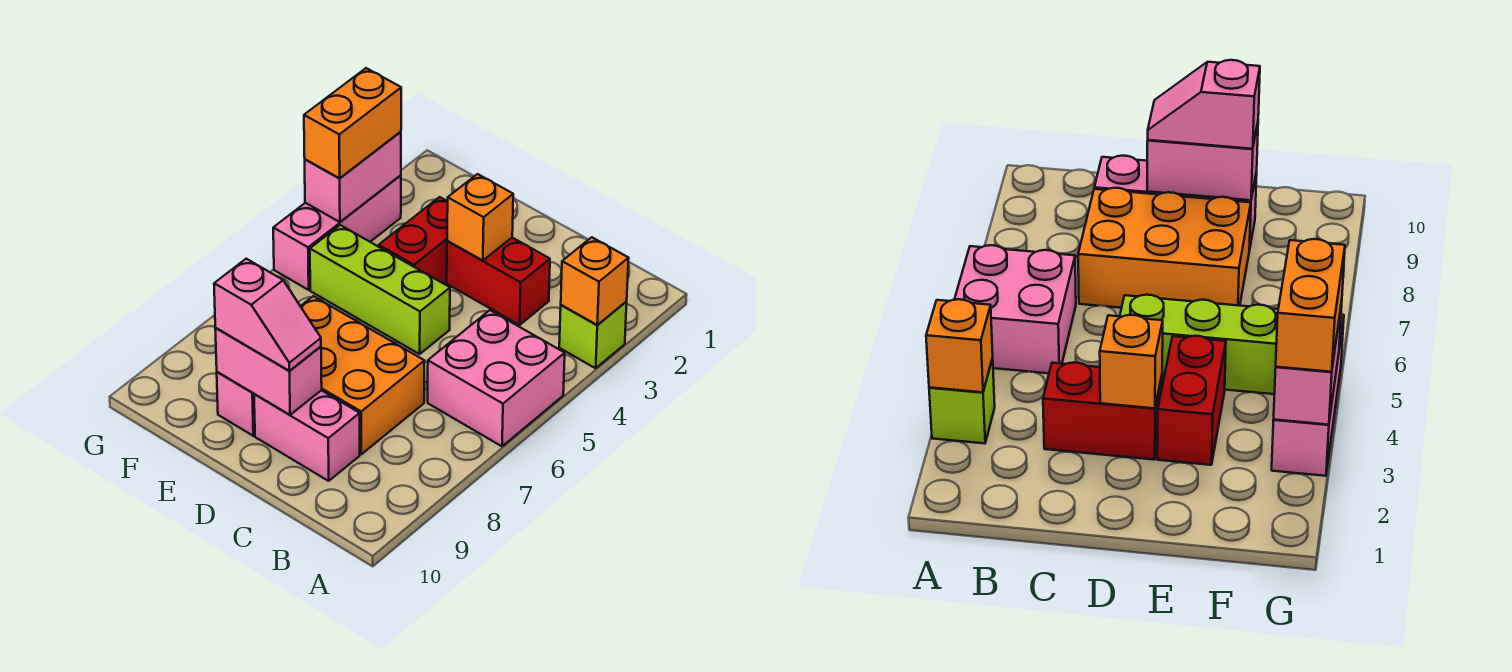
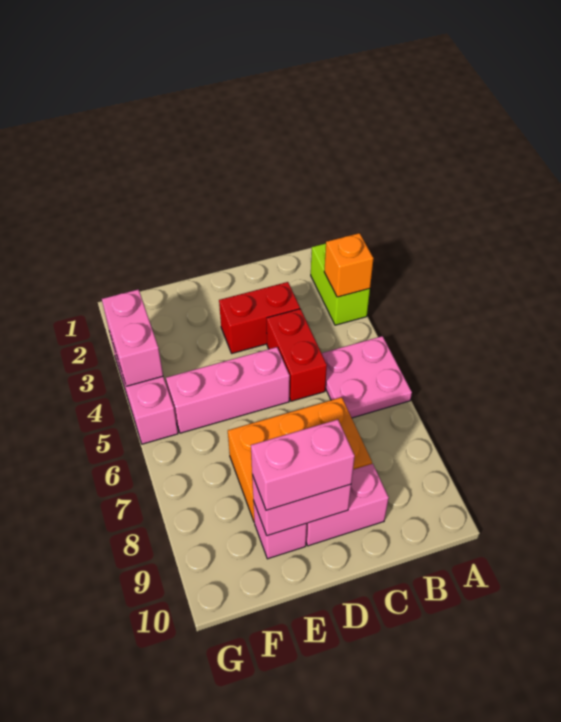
lime brick A3 level 1 -> lime brick A2:A3 level 1
pink brick A5:B6 level 1 -> pink plate A5:B6 level 1
orange brick D3 level 2 -> none
lime brick D5:F5 level 1 -> pink brick D5:F5 level 1
pink slope D9:E9 level 3 top E -> pink brick D9:E9 level 3
red brick E3:E4 level 1 -> red brick C4:C5 level 1
orange brick G3:G4 level 3 -> none

